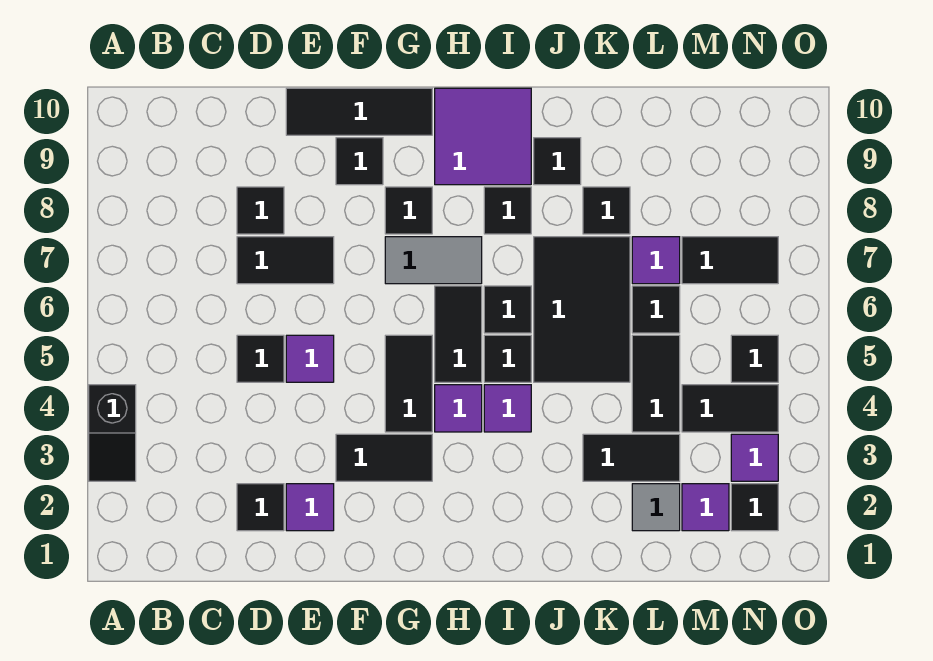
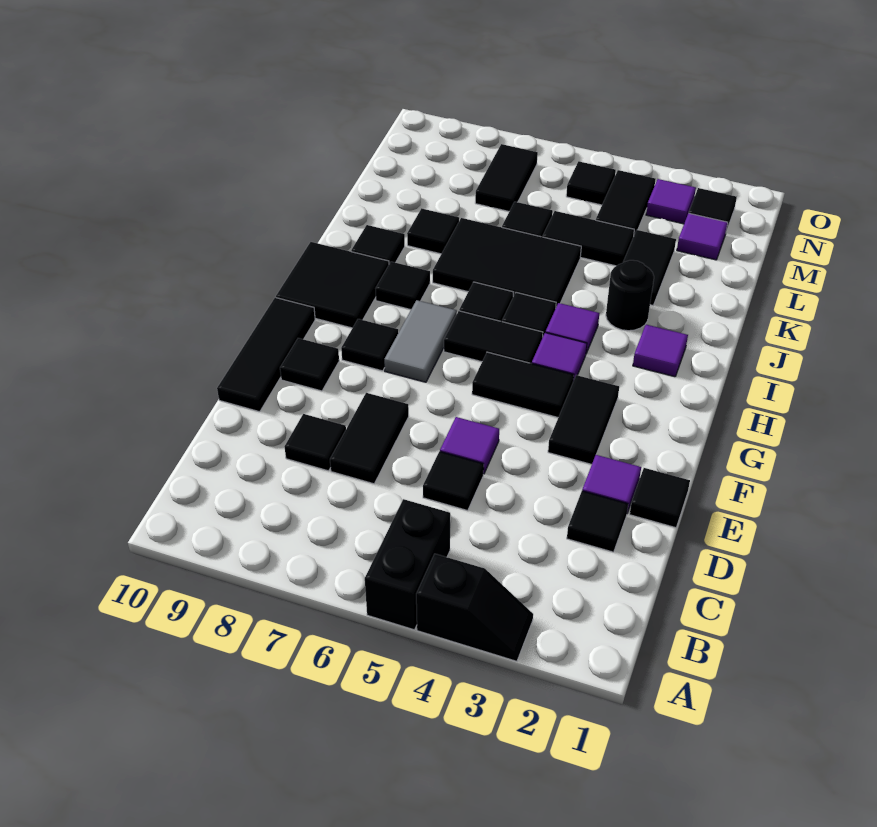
none -> black brick A5:B5 level 1
none -> black tile E1 level 1
purple tile H9:I10 level 1 -> black tile H9:I10 level 1
none -> black round brick J3 level 1
grey tile L2 level 1 -> none
purple tile L7 level 1 -> purple tile I2 level 1

